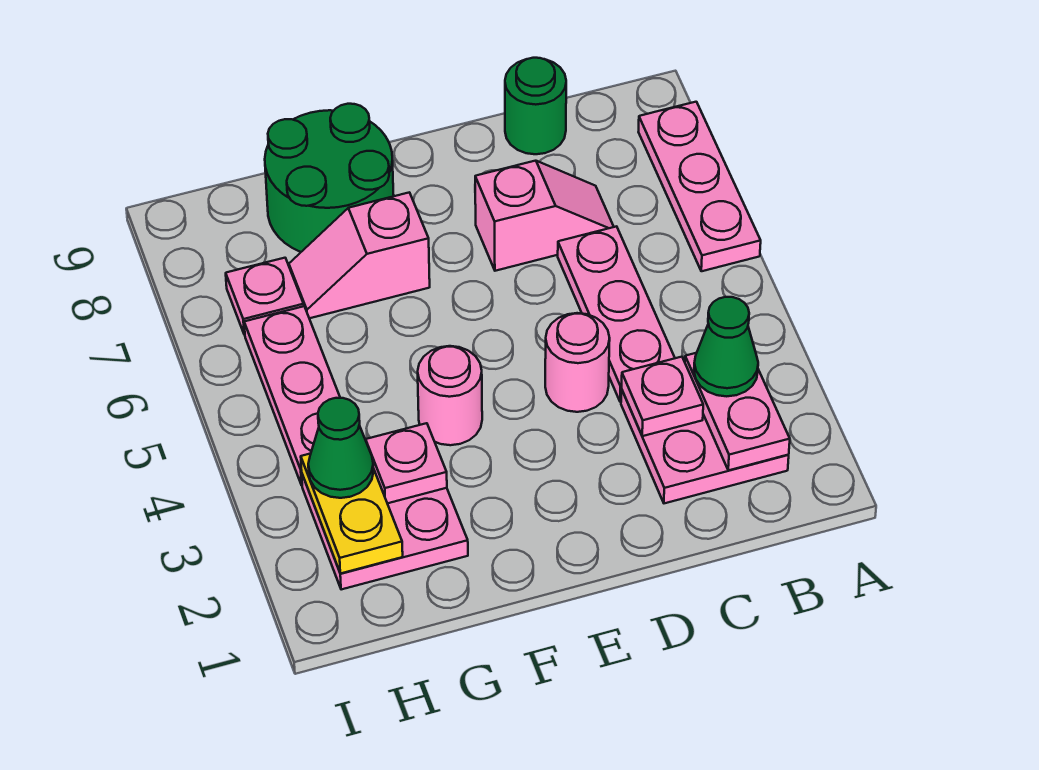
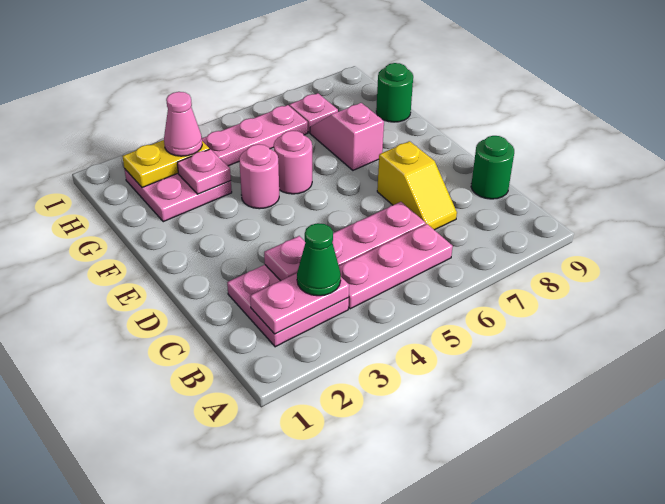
pink plate A6:A8 level 1 -> pink plate B4:B6 level 1
pink slope C7:D7 level 1 top D -> yellow slope C7:D7 level 1 top D
pink round brick D4 level 1 -> pink round brick F5 level 1
green round brick F8:G9 level 1 -> green round brick G9 level 1
green cone H3 level 3 -> pink cone H3 level 3

